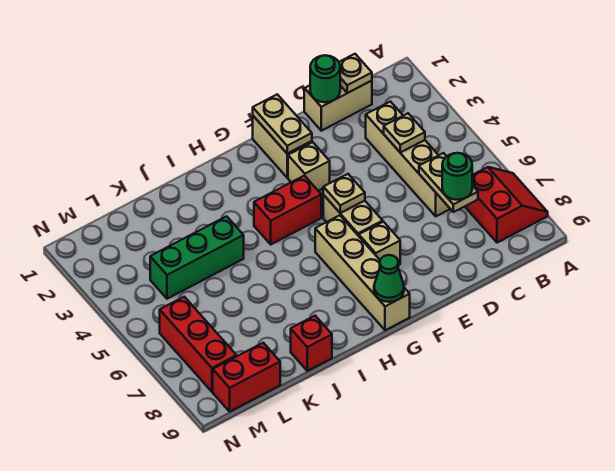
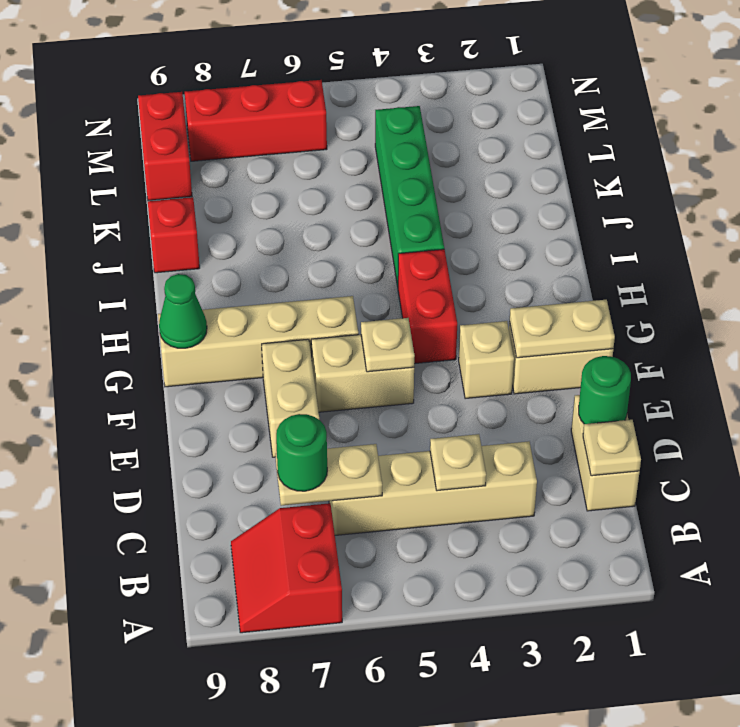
red slope A7:B8 level 1 top B -> red slope A7:B8 level 1 top 7
tan brick F7 level 1 -> tan brick E7:F7 level 1
green brick J4:L4 level 1 -> green brick I4:L4 level 1

